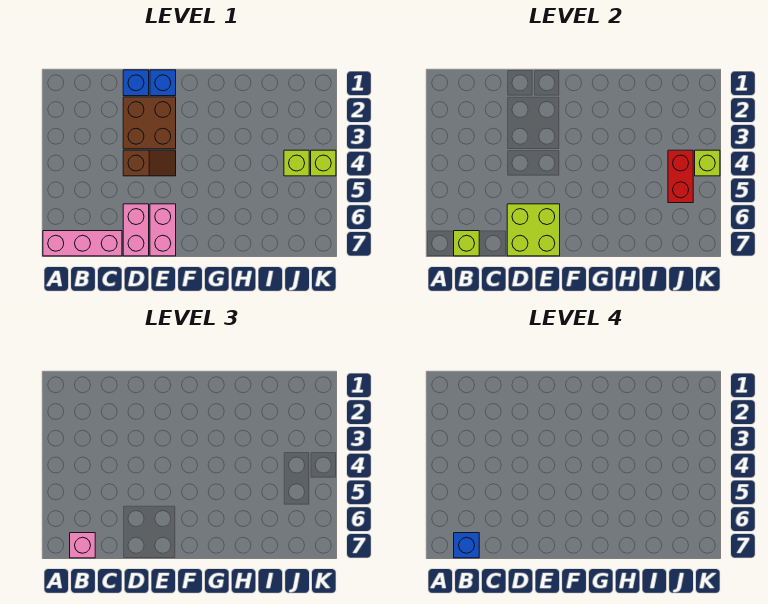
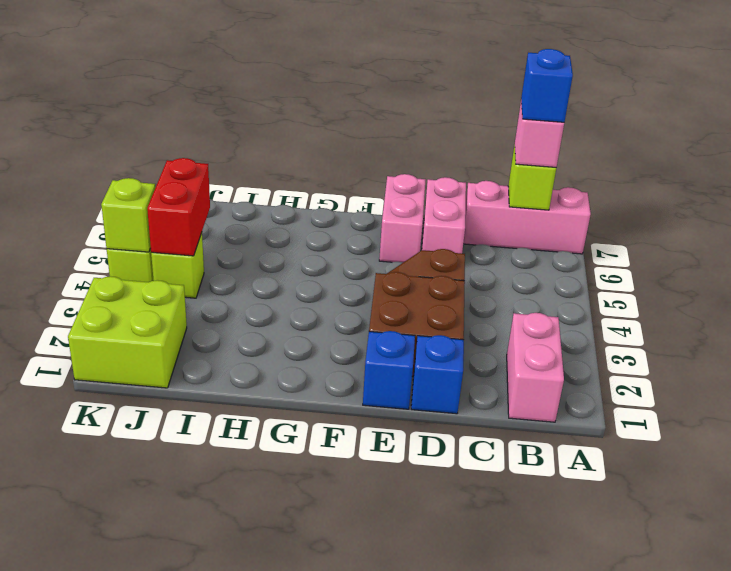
none -> pink brick B1:B2 level 1
lime brick D6:E7 level 2 -> lime brick J1:K2 level 1

